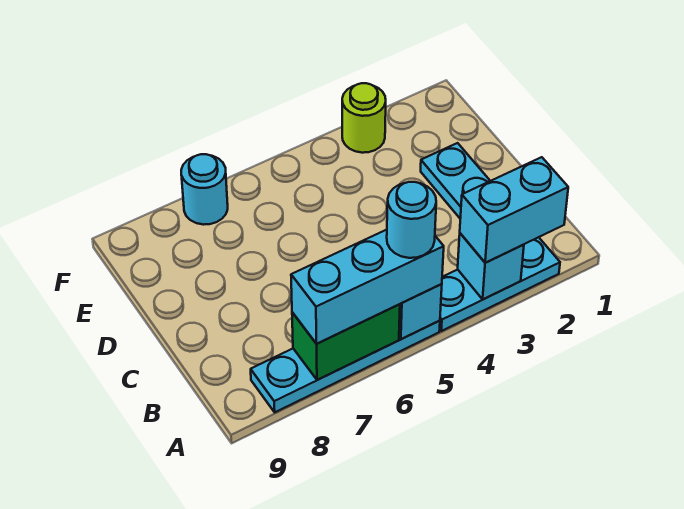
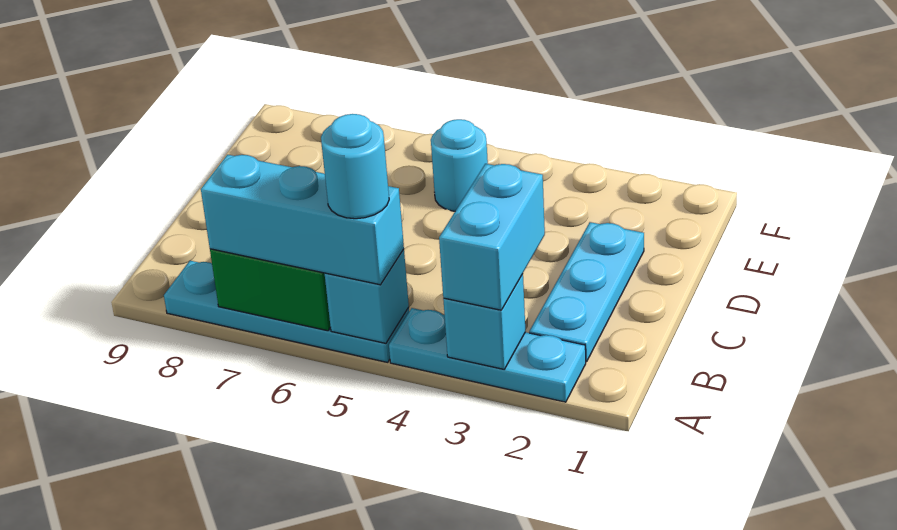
cyan brick A2:A3 level 3 -> cyan brick A3:B3 level 3
lime round brick F3 level 1 -> none
cyan round brick F7 level 1 -> cyan round brick E5 level 1

